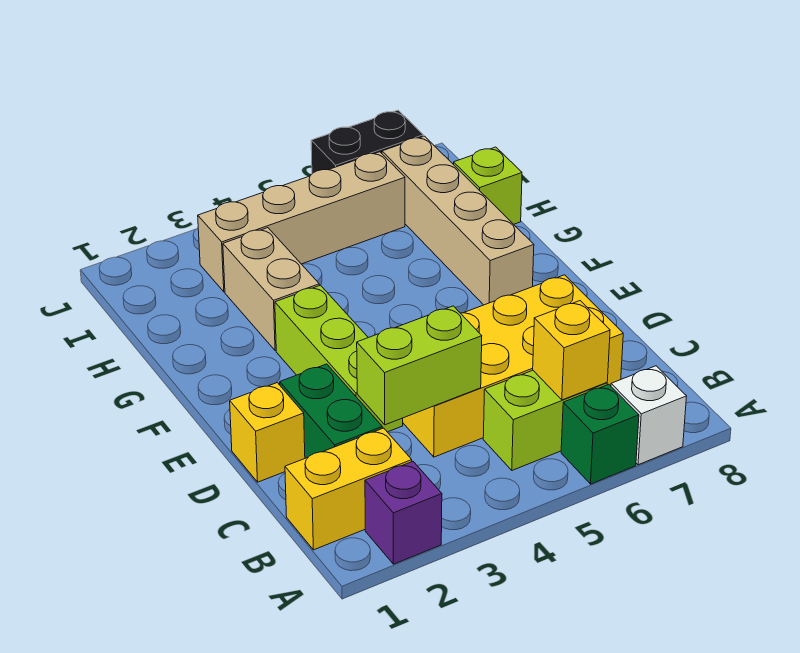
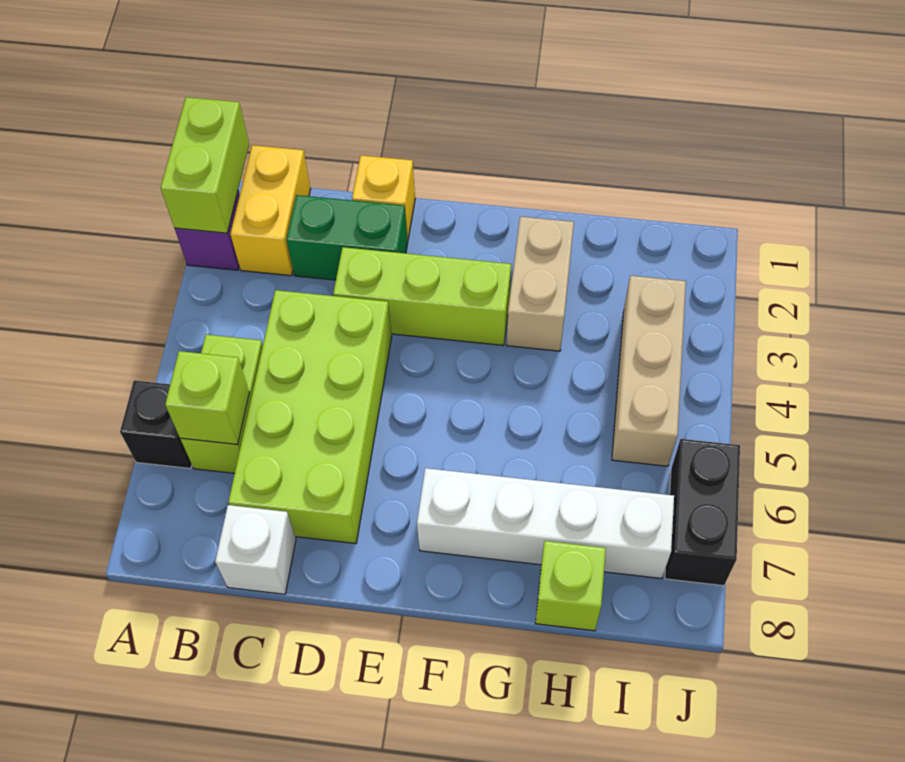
green brick A6 level 1 -> black brick A6 level 1
white brick A7 level 1 -> white brick C8 level 1
yellow brick B6 level 2 -> lime brick B6 level 2
lime brick C3:C4 level 2 -> lime brick A1:A2 level 2
yellow brick C4:D7 level 1 -> lime brick C4:D7 level 1
tan brick F7:I7 level 1 -> white brick F7:I7 level 1
tan brick G3:H3 level 1 -> tan brick G2:G3 level 1
tan brick I3:I6 level 1 -> tan brick I3:I5 level 1

